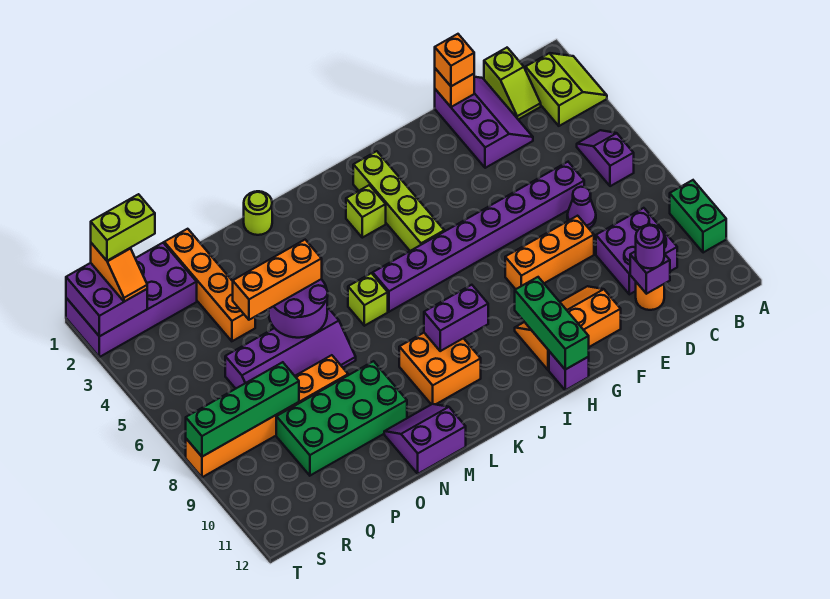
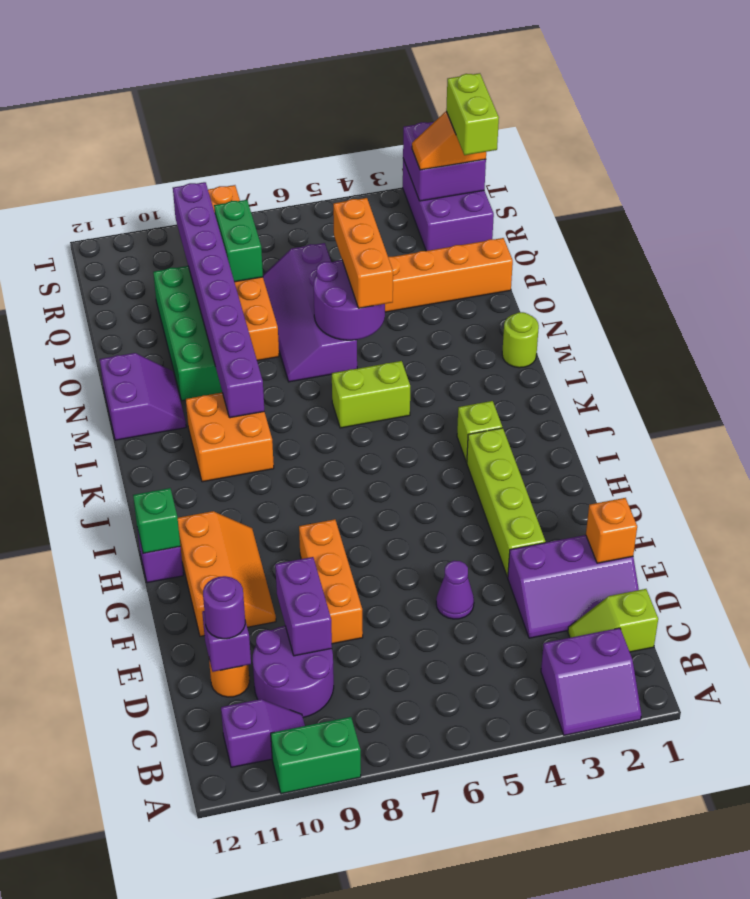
lime slope A2:B3 level 1 top B -> purple slope A2:B3 level 1 top B
purple slope B5:B6 level 1 top 6 -> purple slope B10:B11 level 1 top 11
purple brick C9:D10 level 1 -> purple round brick C9:D10 level 1
purple brick D6:K6 level 1 -> purple brick L9:S9 level 2
purple cone D7 level 1 -> purple cone E5 level 1
orange brick E1 level 3 -> none
green brick H10:H12 level 2 -> green brick H12 level 2
lime brick I2:I5 level 1 -> lime brick F3:I3 level 1
purple brick J9:K9 level 2 -> purple brick D9:E9 level 2
lime brick L6 level 1 -> lime brick L5:L6 level 1
purple brick Q1:T2 level 1 -> purple brick R1:T2 level 1
green brick Q8:T8 level 2 -> green brick Q8:R8 level 2

